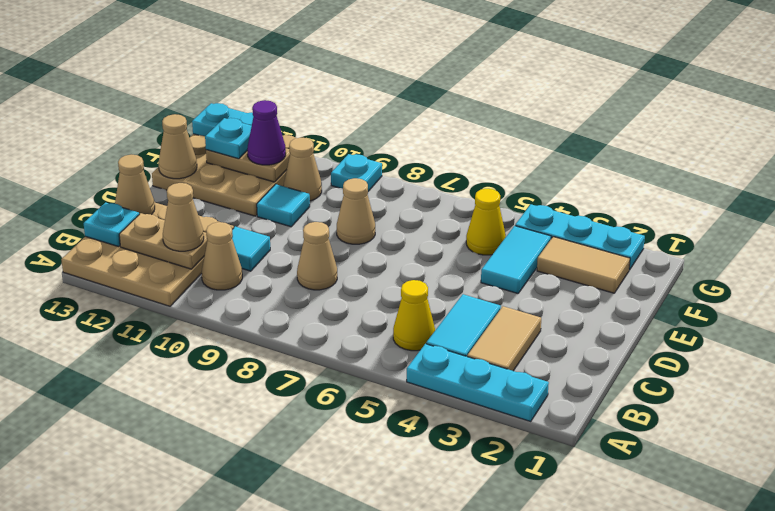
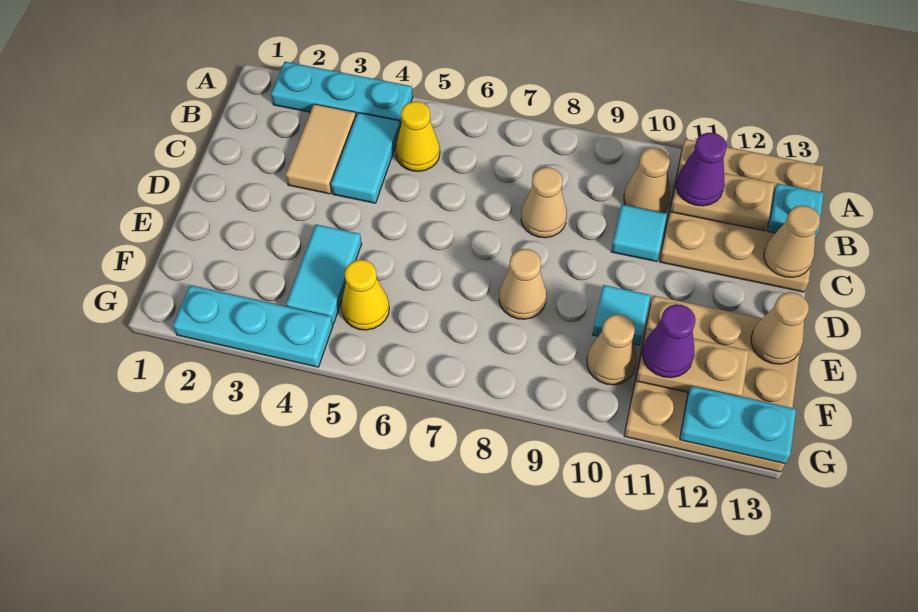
tan cone B11 level 3 -> purple cone B11 level 3
tan tile F2:F3 level 1 -> none
cyan plate F12 level 3 -> none
cyan plate G9 level 1 -> none

